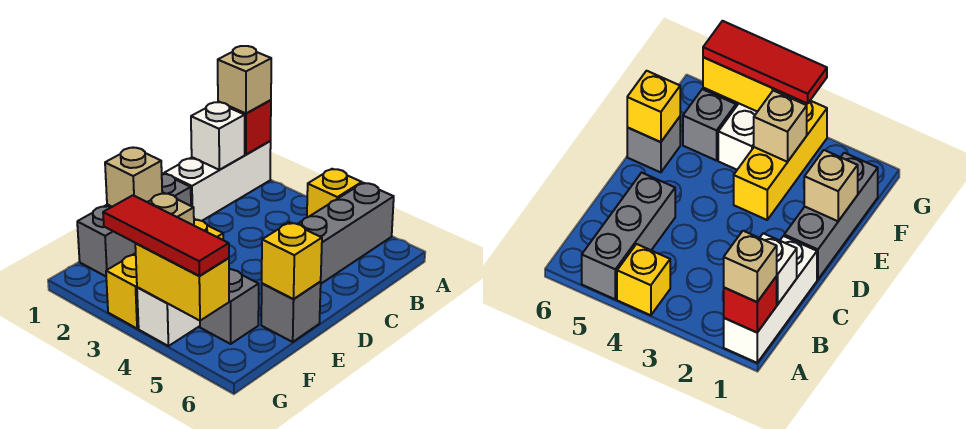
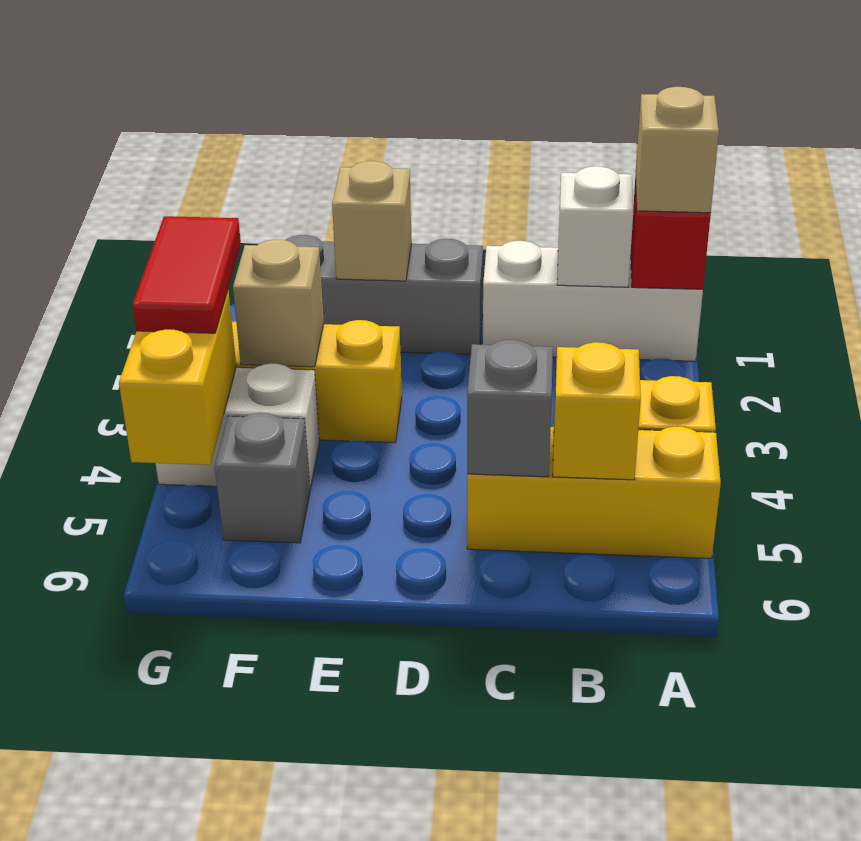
grey brick A5:C5 level 1 -> yellow brick A5:C5 level 1
grey brick E6 level 1 -> grey brick C5 level 2
yellow brick E6 level 2 -> yellow brick B5 level 2
red tile G3:G5 level 3 -> red tile G3:G4 level 3

